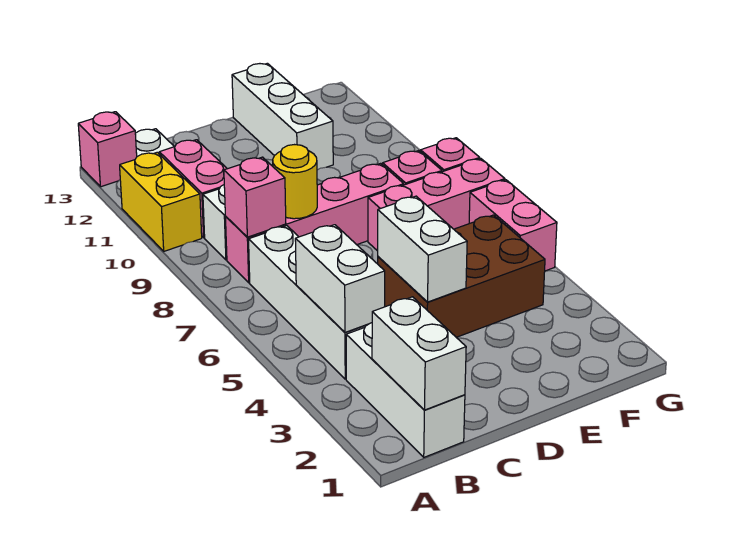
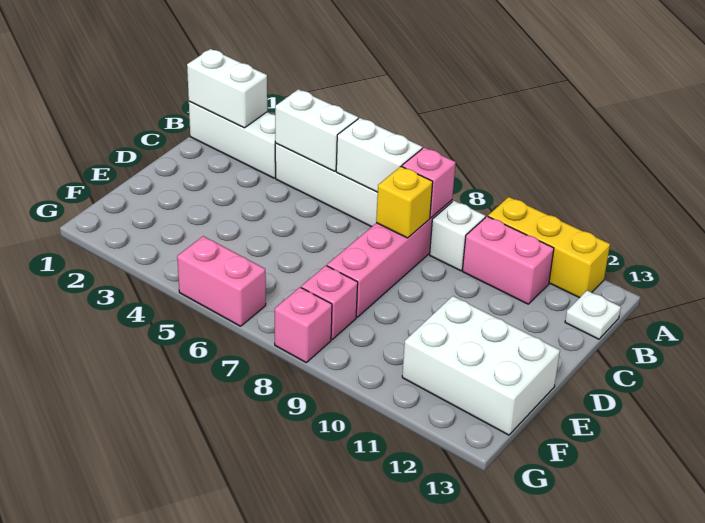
yellow brick A10:A11 level 1 -> yellow brick A10:A12 level 1
pink brick A13 level 1 -> none
yellow round brick C8 level 2 -> yellow brick C8 level 2
brown brick D4:F5 level 1 -> none
white brick D4:D5 level 2 -> white brick B6:B7 level 2
pink brick E7:G7 level 1 -> none
white brick E11:E13 level 1 -> white brick E11:F13 level 1

